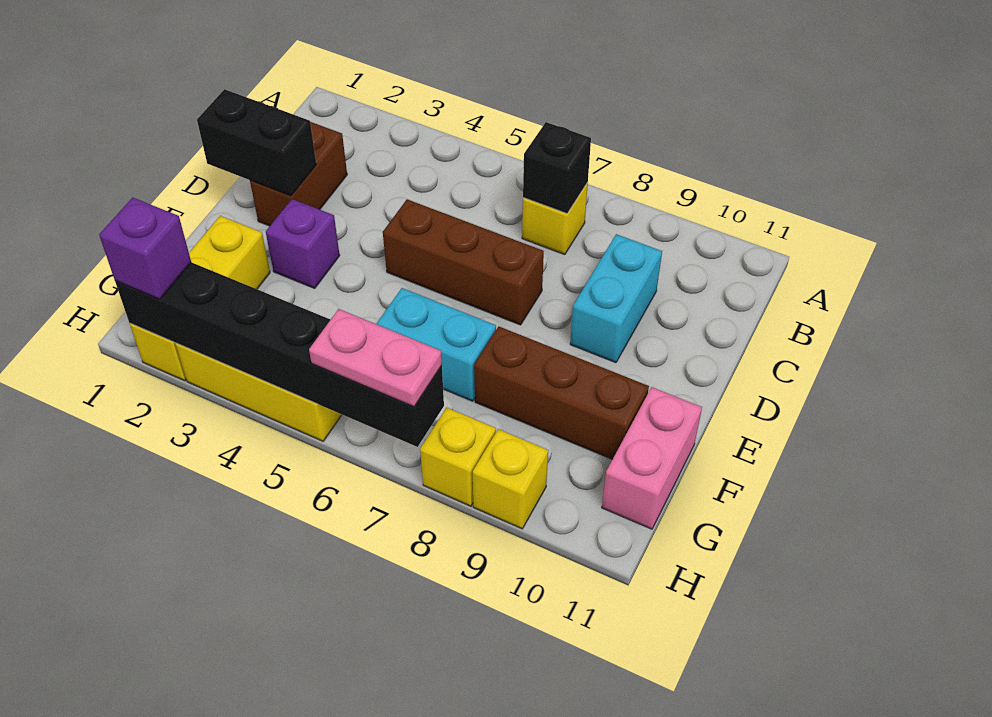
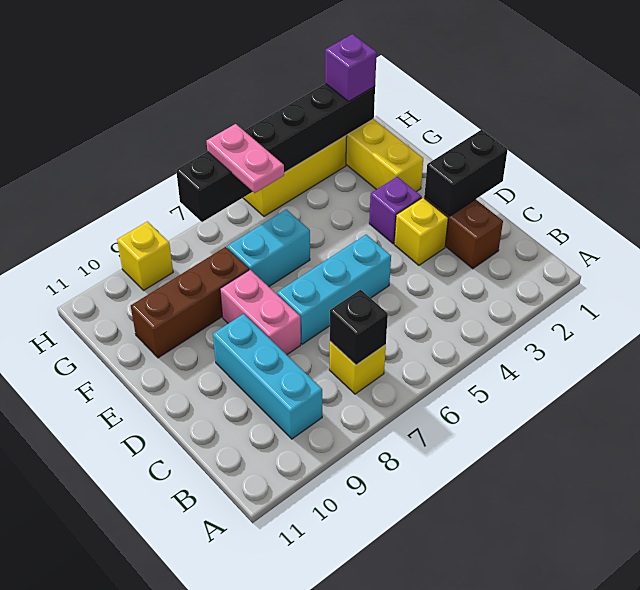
cyan brick C9:D9 level 1 -> cyan brick B9:D9 level 1
brown brick D5:D7 level 1 -> cyan brick D5:D7 level 1
pink brick F11:G11 level 1 -> pink brick D8:E8 level 1
pink plate H6:H7 level 3 -> pink plate G6:H6 level 3
yellow brick H8 level 1 -> yellow brick D3 level 1

